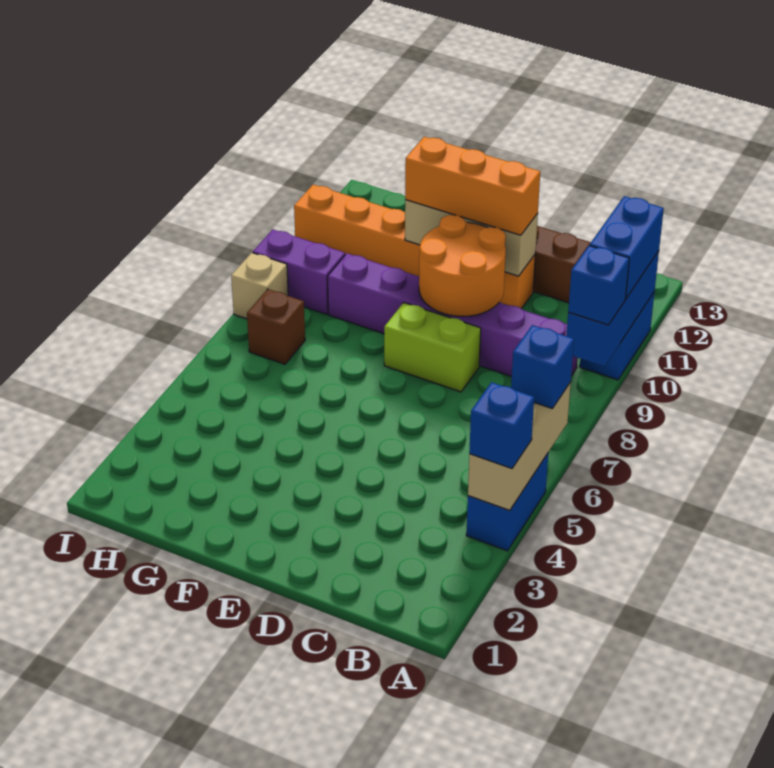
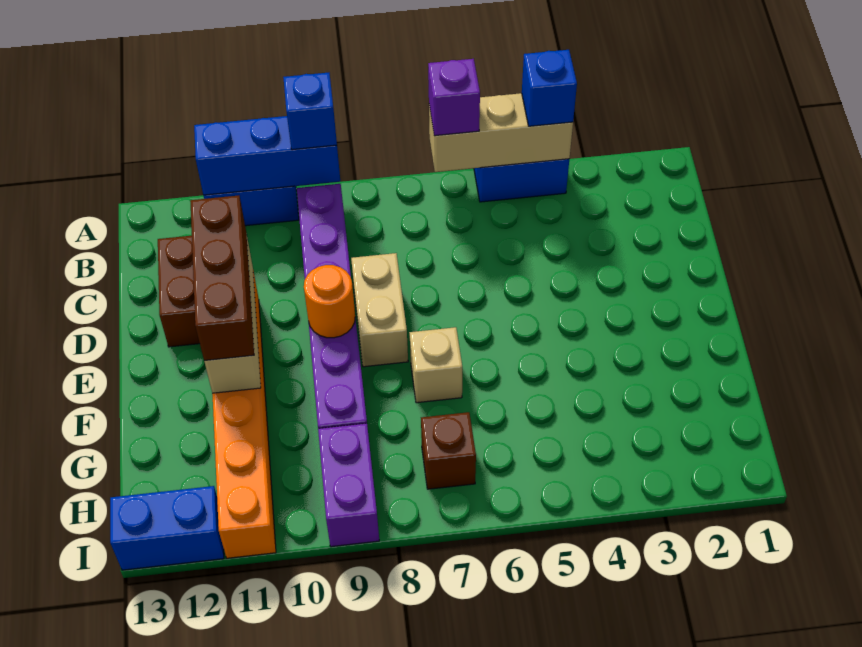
blue brick A6 level 3 -> purple brick A6 level 3
blue brick A10:A11 level 3 -> blue brick I12:I13 level 1
lime brick D8:E8 level 1 -> tan brick D8:E8 level 1
orange round brick D9:E10 level 2 -> orange round brick E9 level 2
orange brick D11:F11 level 3 -> brown brick D11:F11 level 3
tan brick I8 level 1 -> tan brick F7 level 1

